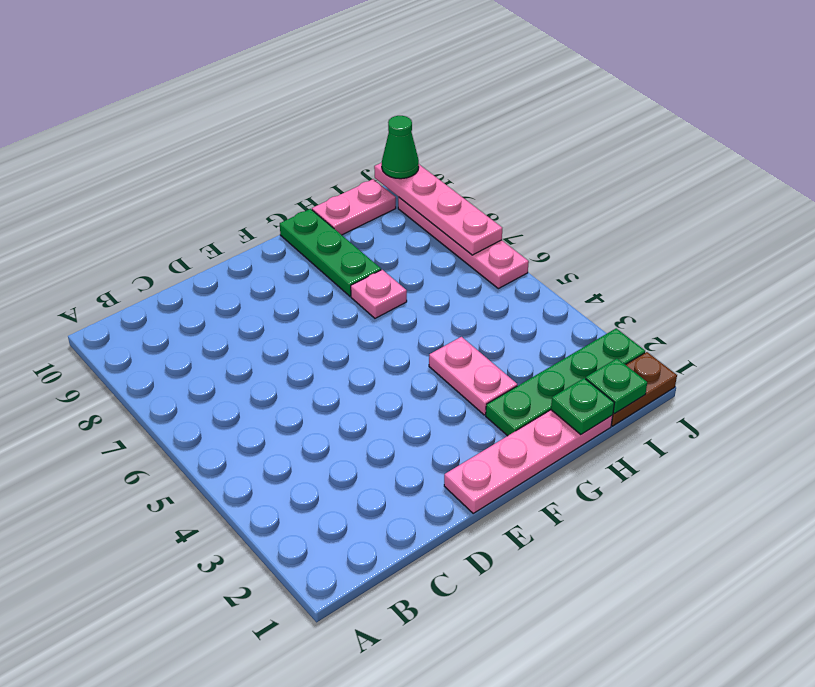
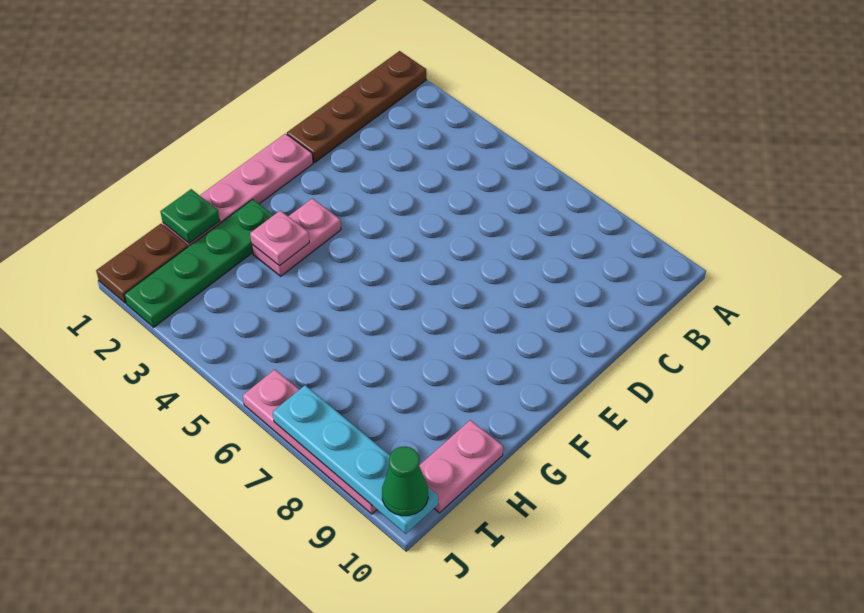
none -> brown plate A1:D1 level 1
pink plate G3:G4 level 1 -> pink plate F3:G3 level 1
pink plate G7 level 1 -> pink plate G3 level 2
green plate G8:G10 level 1 -> none
green plate I1 level 2 -> none
pink plate J7:J10 level 2 -> cyan plate J7:J10 level 2

